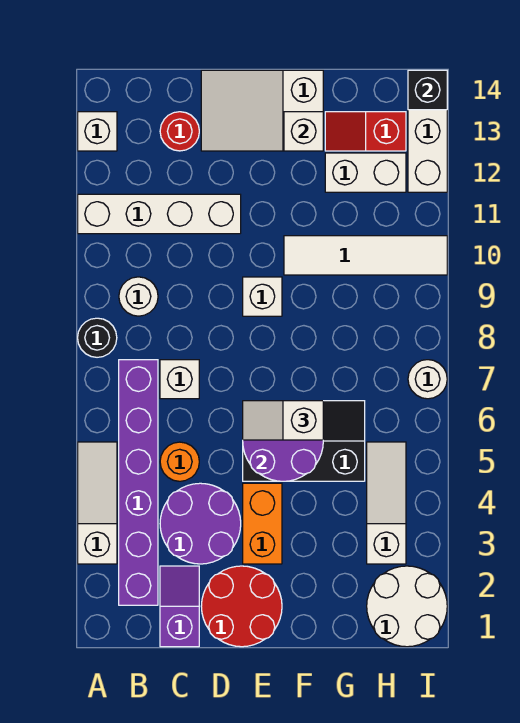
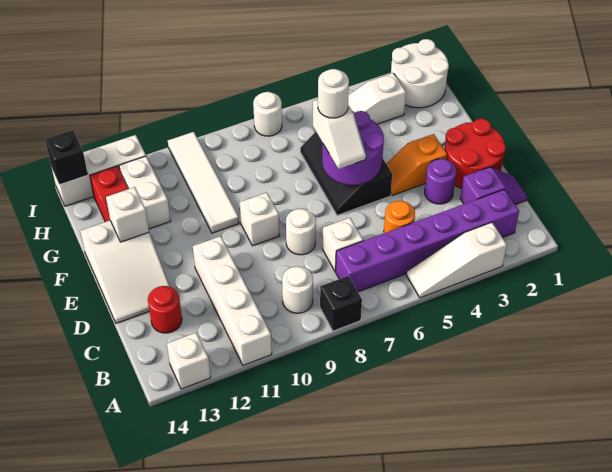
black round brick A8 level 1 -> black brick A8 level 1
purple slope C1:C2 level 1 top 1 -> purple slope C1:C2 level 1 top 2
purple round brick C3:D4 level 1 -> purple round brick D3 level 1
none -> white round brick D8 level 1
orange brick E3:E4 level 1 -> orange slope E3:E4 level 1 top 3
none -> white round brick F6 level 4

